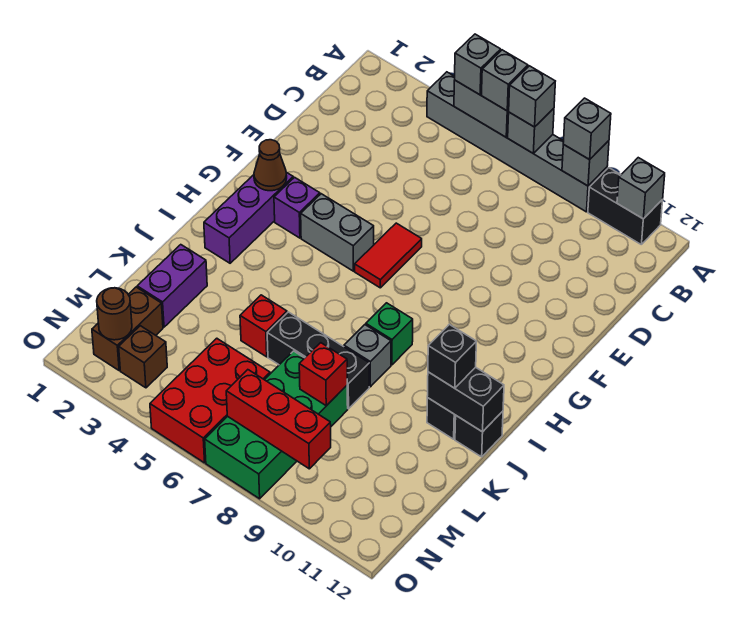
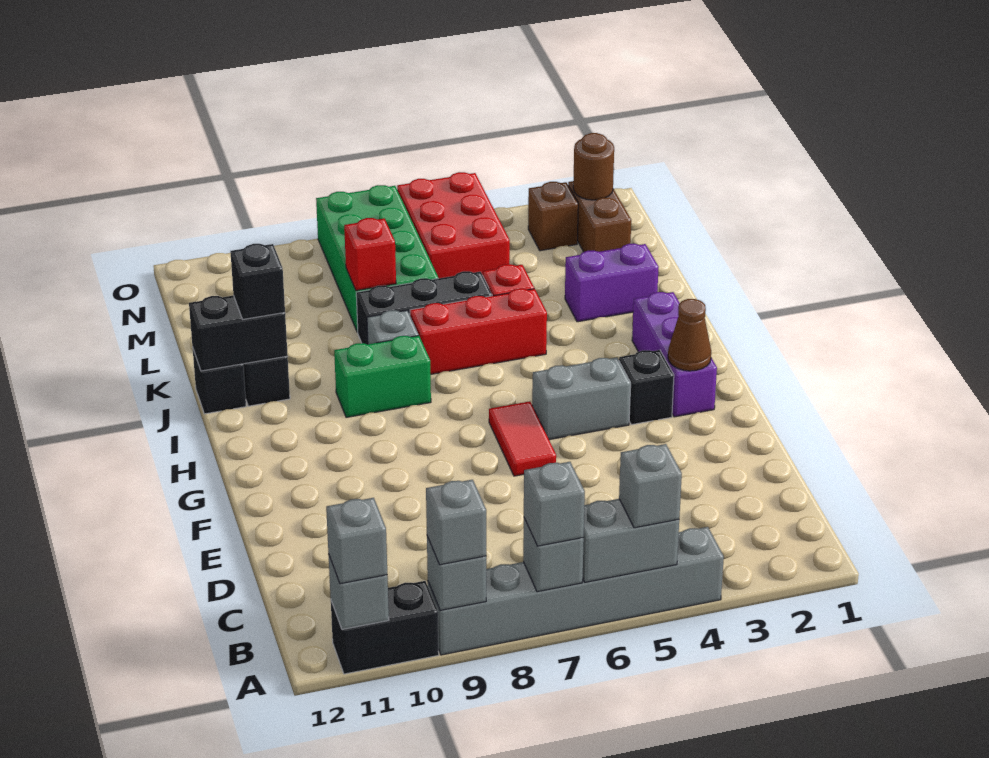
grey brick A6 level 3 -> grey brick A11 level 3
purple brick G3 level 1 -> black brick G3 level 1
green brick I8 level 1 -> green brick I8:I9 level 1
purple brick K2:L2 level 1 -> purple brick K2:K3 level 1
red brick N7:N9 level 2 -> red brick J5:J7 level 1

